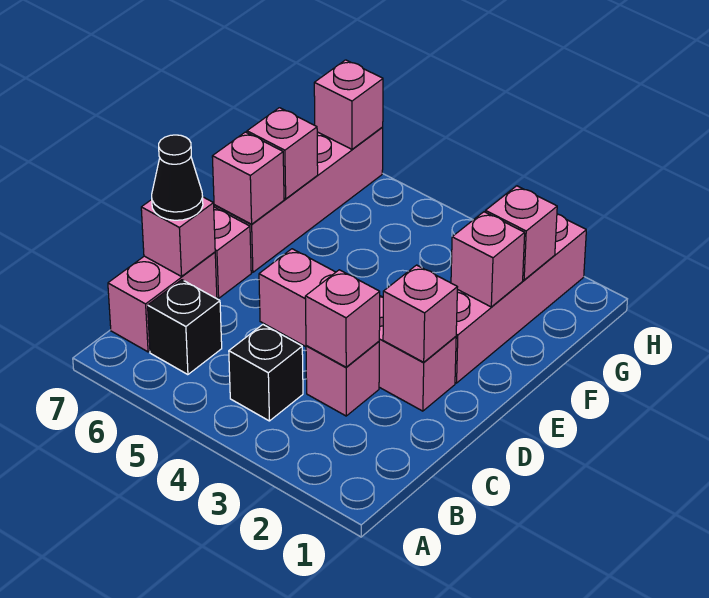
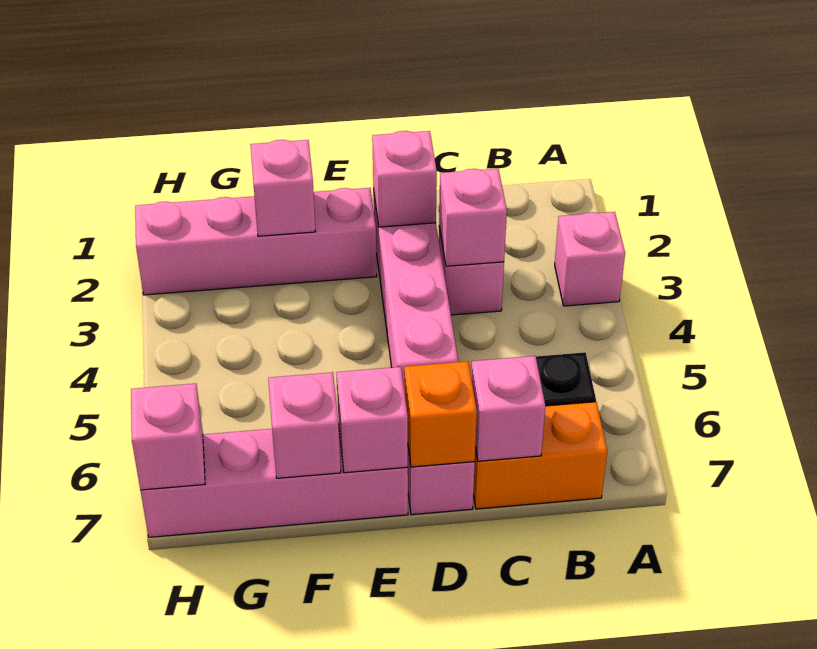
black brick B4 level 1 -> none
pink brick B7:C7 level 1 -> orange brick B7:C7 level 1
black cone C7 level 3 -> none
none -> orange brick D7 level 2
pink brick G2 level 2 -> pink brick A3 level 1

